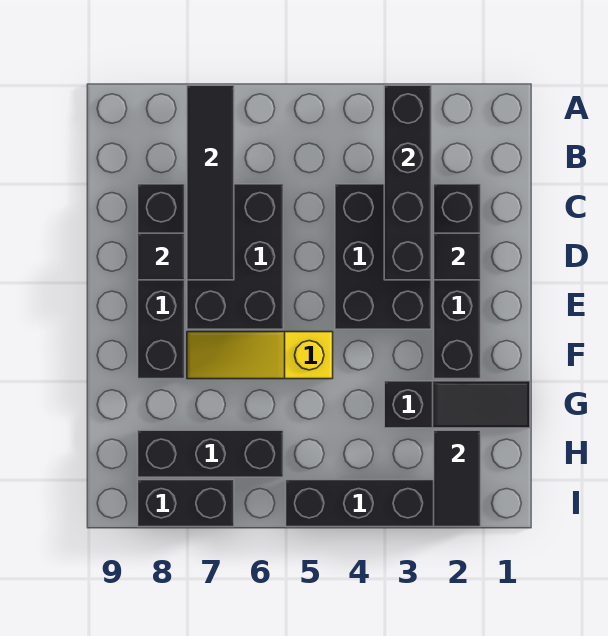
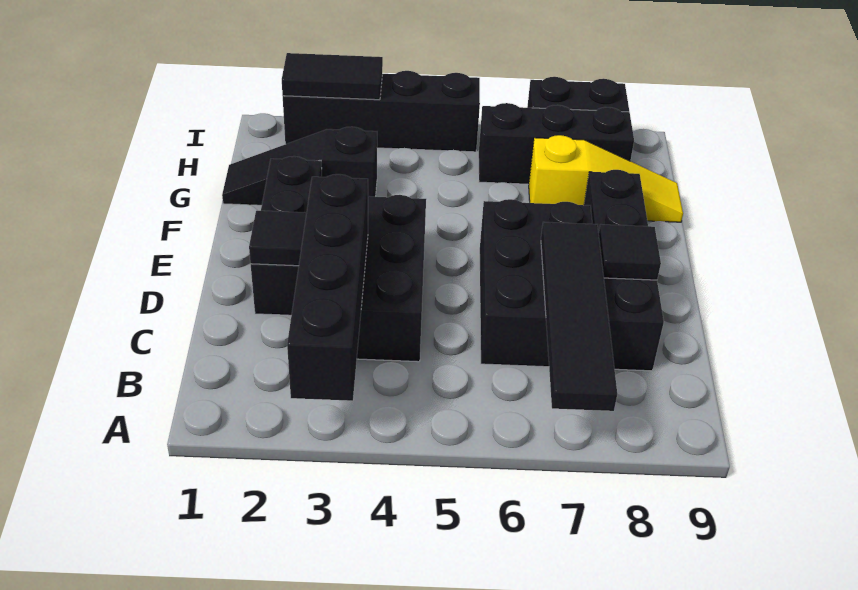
black brick C2:F2 level 1 -> black brick D2:F2 level 1
yellow slope F5:F7 level 1 top 5 -> yellow slope G7:G9 level 1 top 7
black tile H2:I2 level 2 -> black tile I2:I3 level 2

